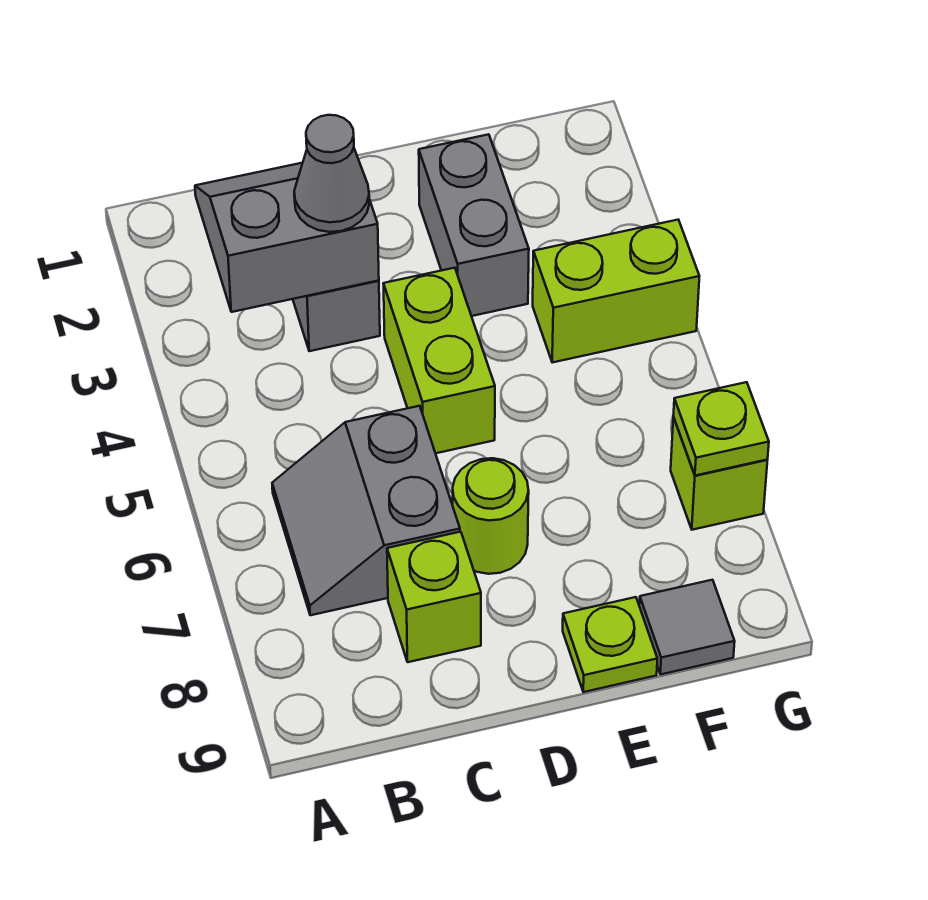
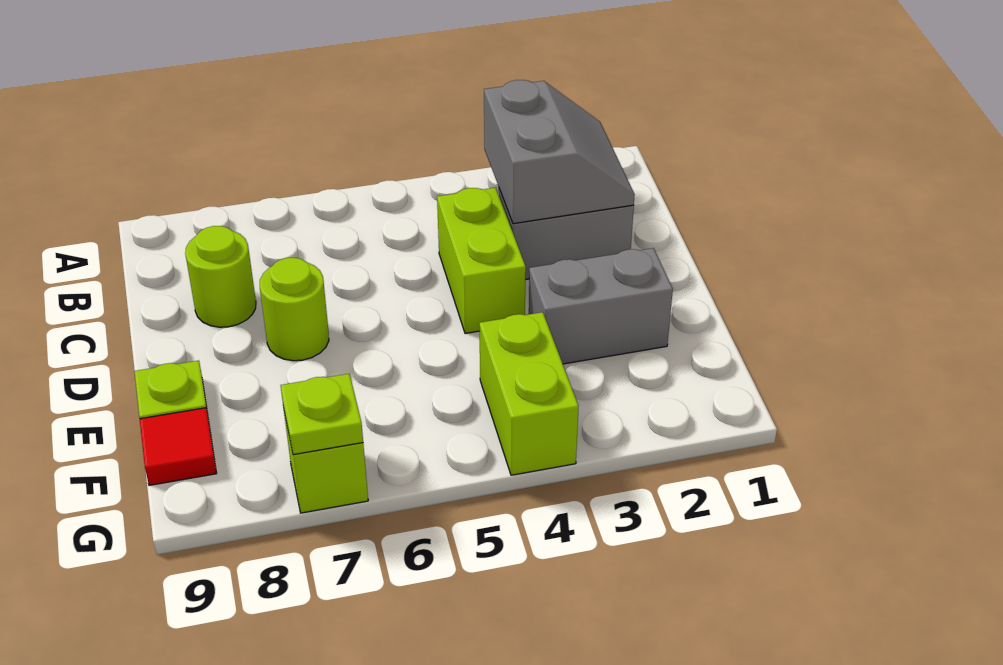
grey slope B6:C7 level 1 top C -> none
grey cone C3 level 3 -> none
lime brick C8 level 1 -> lime round brick C8 level 1
lime brick D4:D5 level 1 -> lime brick C4:D4 level 1
grey tile F9 level 1 -> red tile F9 level 1

